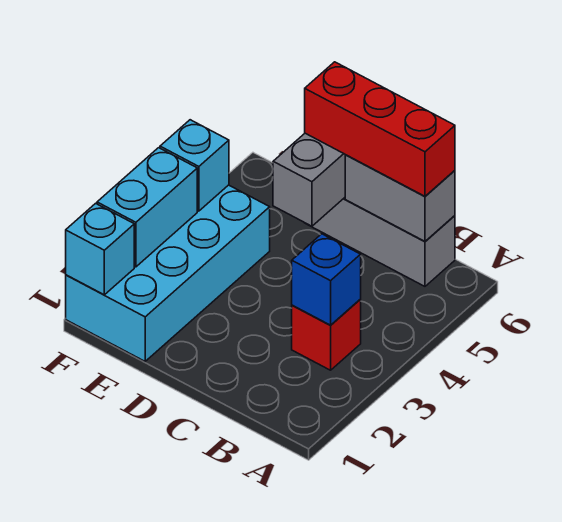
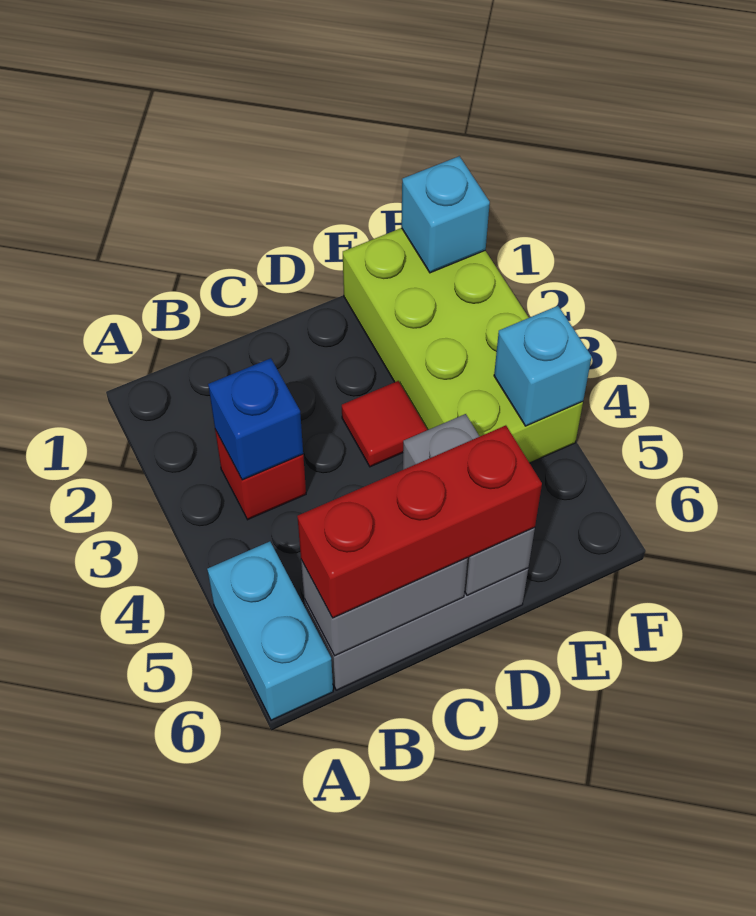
none -> red tile D3 level 1
cyan brick E1:F4 level 1 -> lime brick E1:F4 level 1
cyan brick F2:F3 level 2 -> cyan brick A5:A6 level 1

